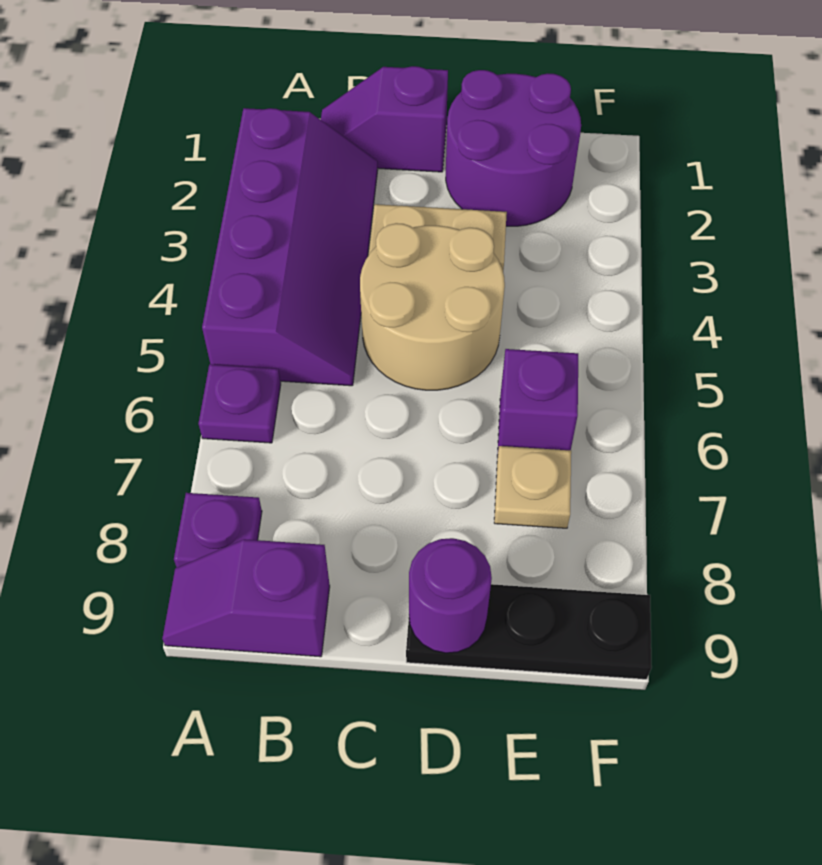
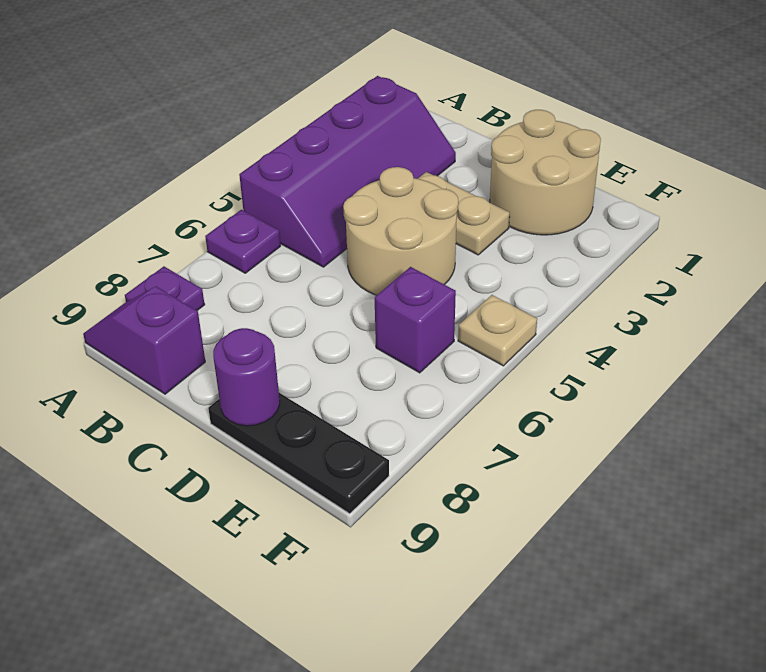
purple slope B1:C1 level 1 top C -> none
purple round brick D1:E2 level 1 -> tan round brick D1:E2 level 1
tan plate E7 level 1 -> tan plate F5 level 1

